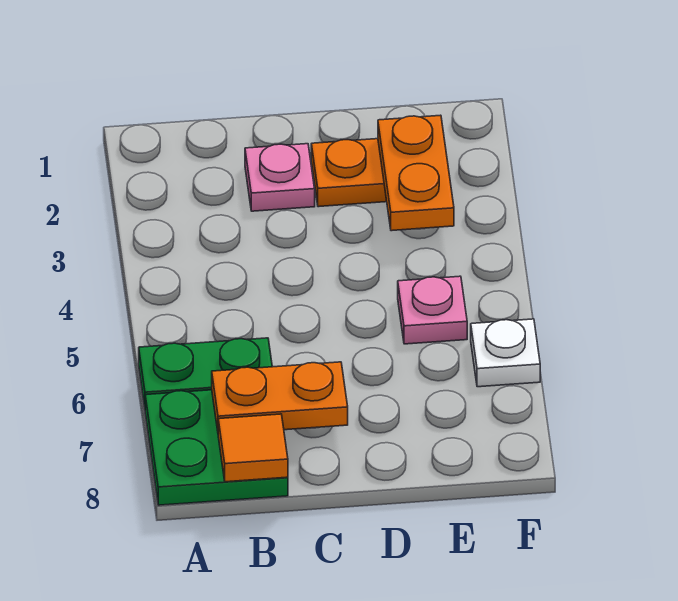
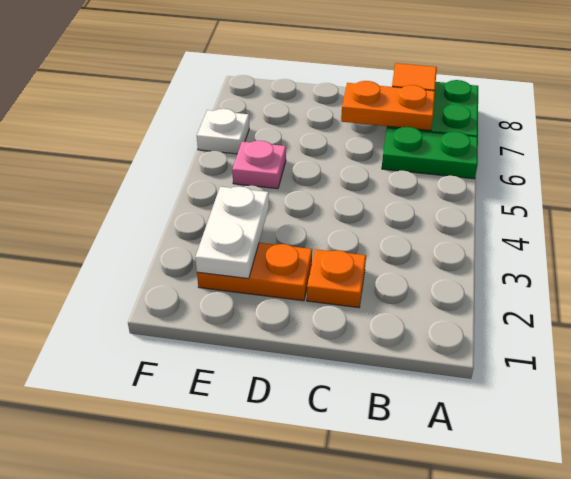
pink plate C2 level 1 -> orange plate C2 level 1
orange plate E2:E3 level 2 -> white plate E2:E3 level 2

